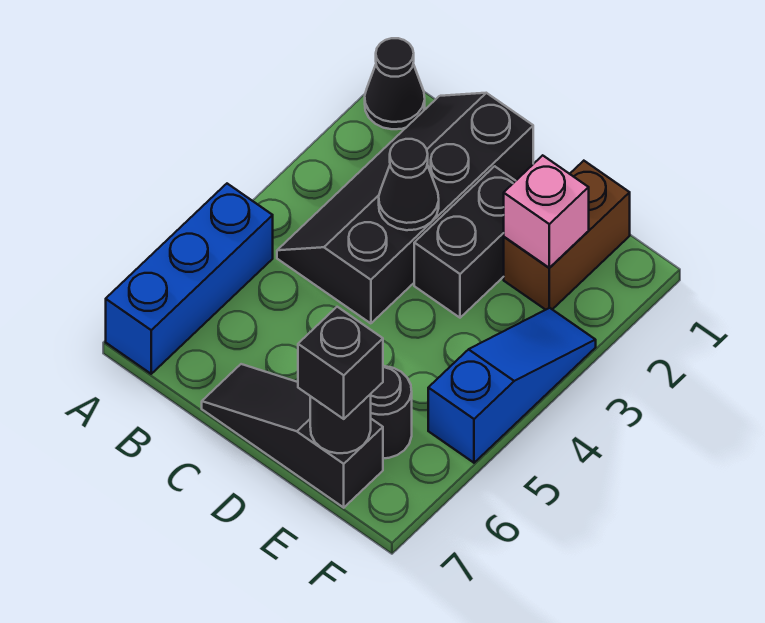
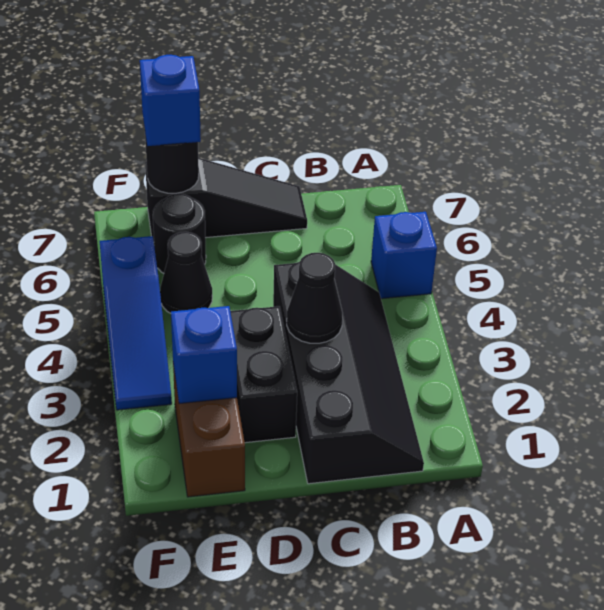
black cone A1 level 1 -> black cone E5 level 1
blue brick A5:A7 level 1 -> blue brick A5 level 1
pink brick E2 level 2 -> blue brick E2 level 2
black brick E7 level 3 -> blue brick E7 level 3

